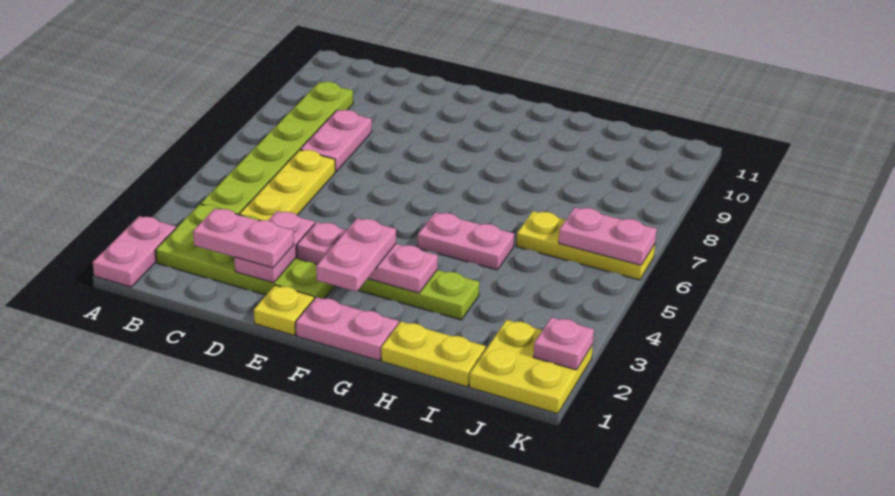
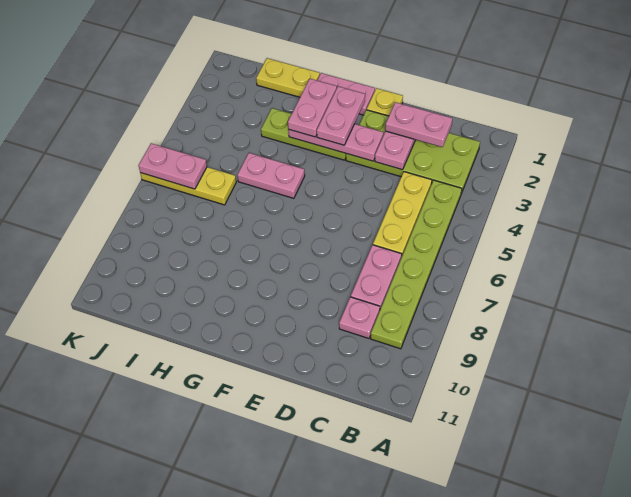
pink plate A1:A2 level 1 -> pink plate G2:G3 level 3
yellow plate J1:K2 level 1 -> none
pink plate K2 level 2 -> pink plate C9 level 1

